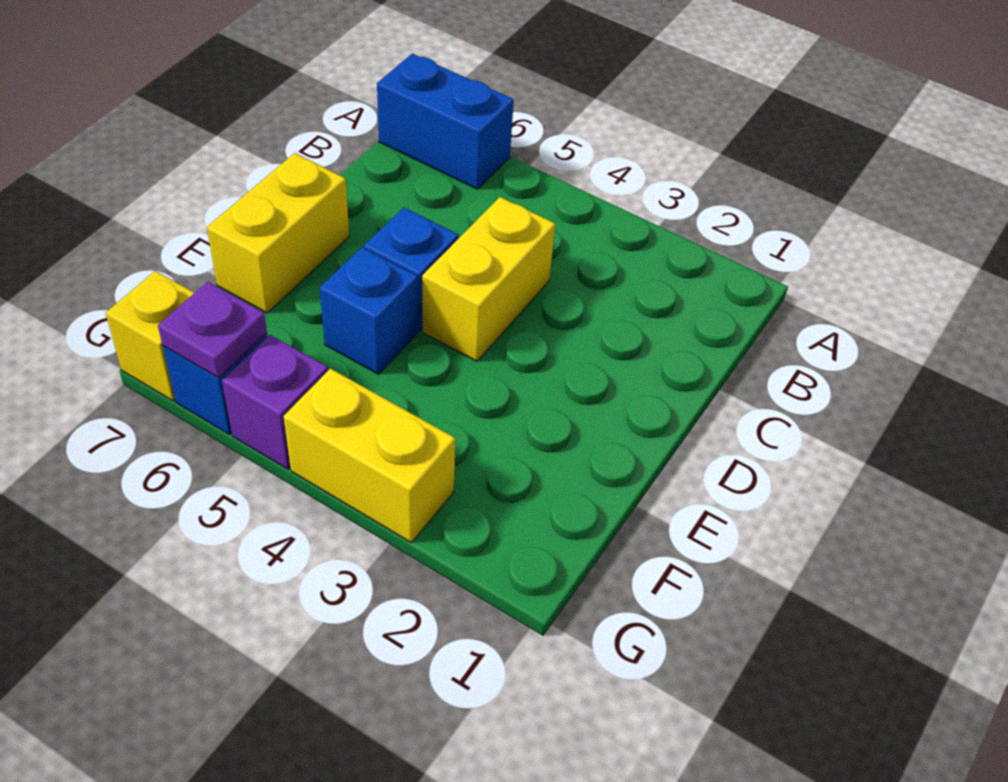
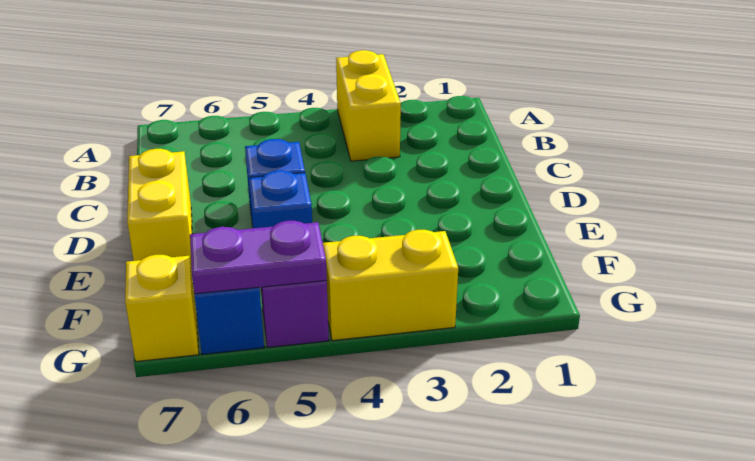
blue brick A6:A7 level 1 -> none
yellow brick C4:D4 level 1 -> yellow brick A3:B3 level 1
purple plate G6 level 2 -> purple plate G5:G6 level 2

